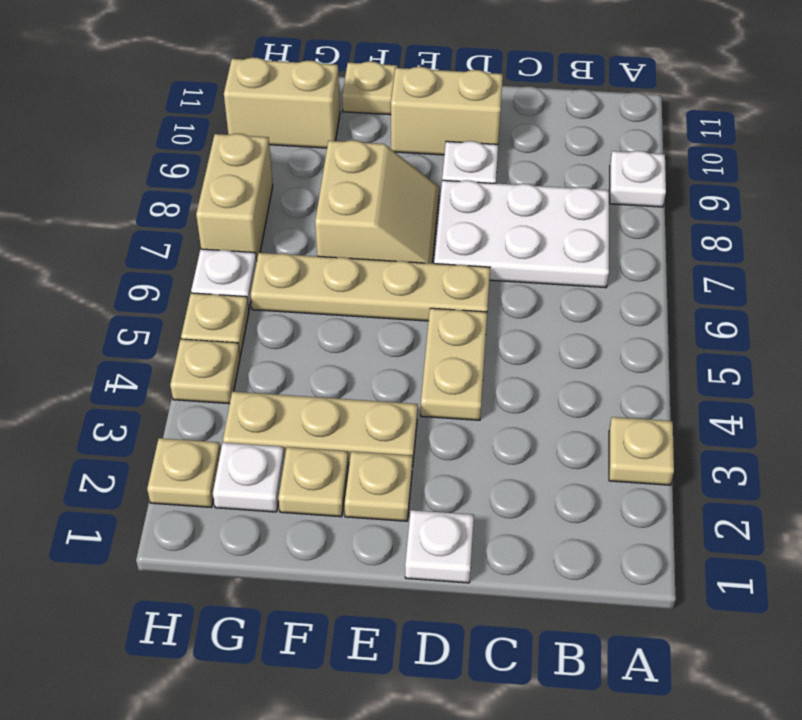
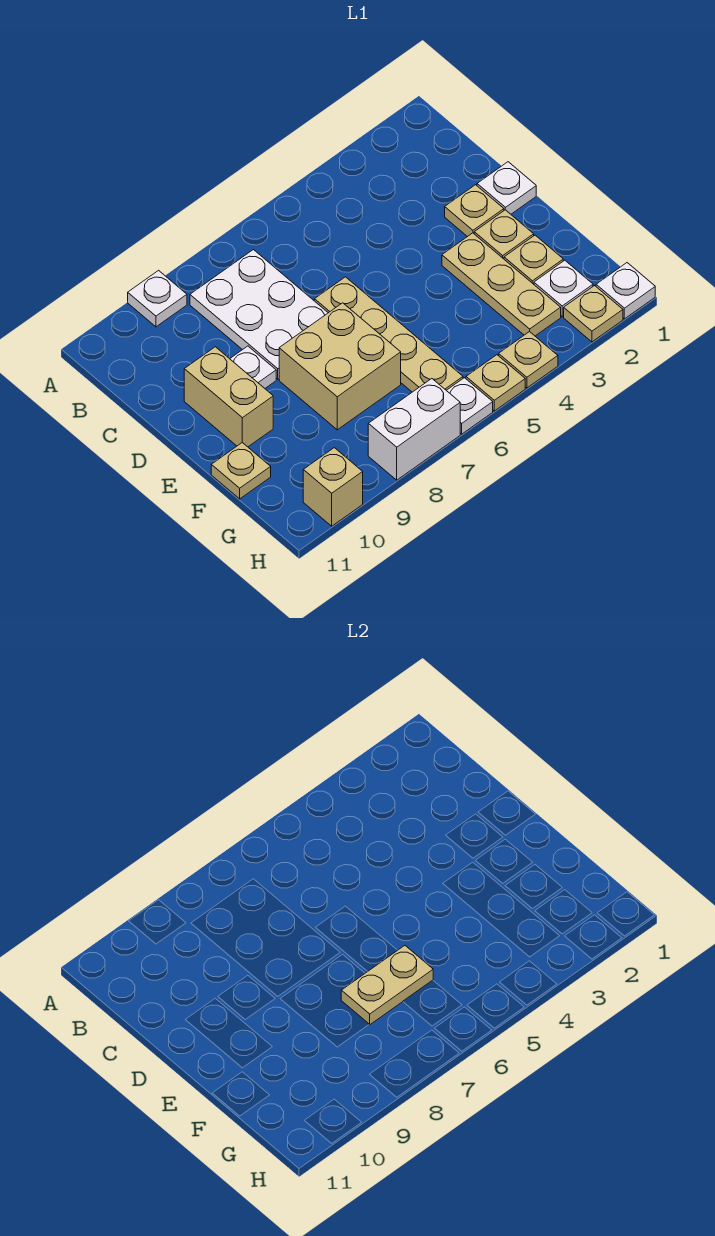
tan plate A3 level 1 -> tan plate D2 level 1
tan plate D4:D5 level 1 -> tan plate F6:F7 level 2
tan slope E7:F8 level 1 top F -> tan brick E7:F8 level 1
tan brick G10:H10 level 1 -> tan brick H10 level 1
none -> white plate H1 level 1
tan brick H7:H8 level 1 -> white brick H7:H8 level 1

